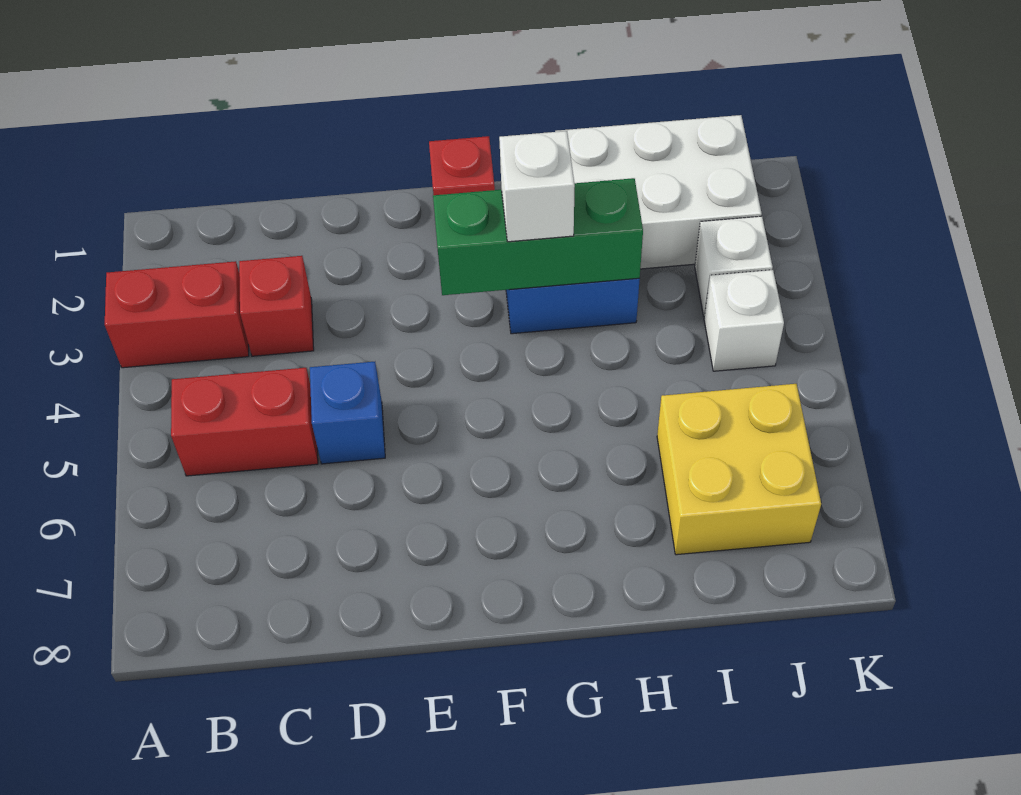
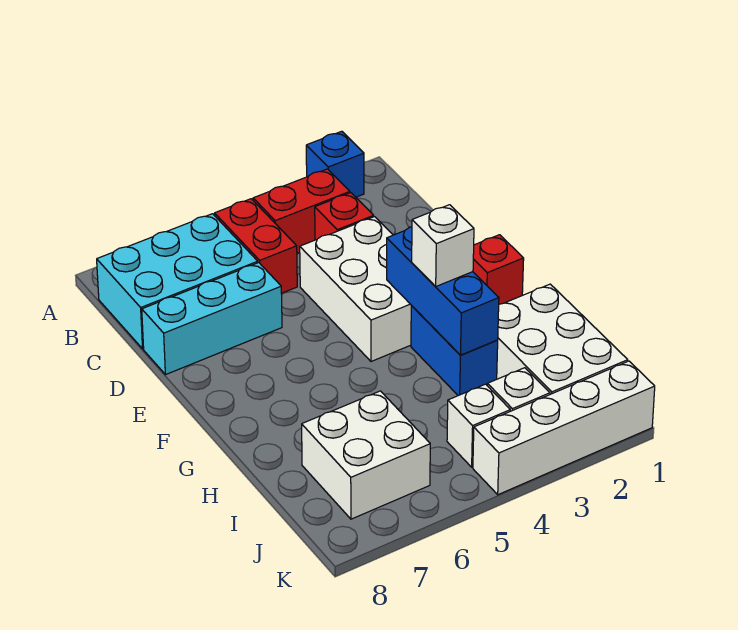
red brick A3:B3 level 1 -> red brick B3:B4 level 1
none -> cyan brick B6:C8 level 1
none -> white brick D3:F4 level 1
blue brick D5 level 1 -> blue brick A2 level 1
none -> cyan brick D6:D8 level 1
green brick F3:H3 level 2 -> blue brick F3:H3 level 2
yellow brick I6:J7 level 1 -> white brick I6:J7 level 1
none -> white brick K1:K4 level 1

